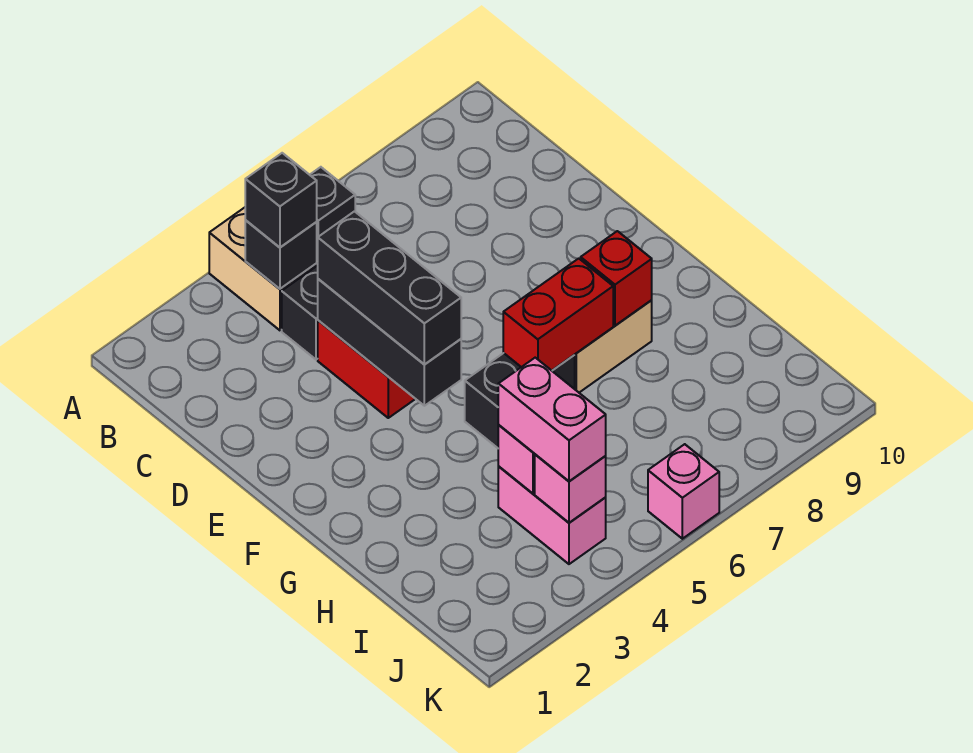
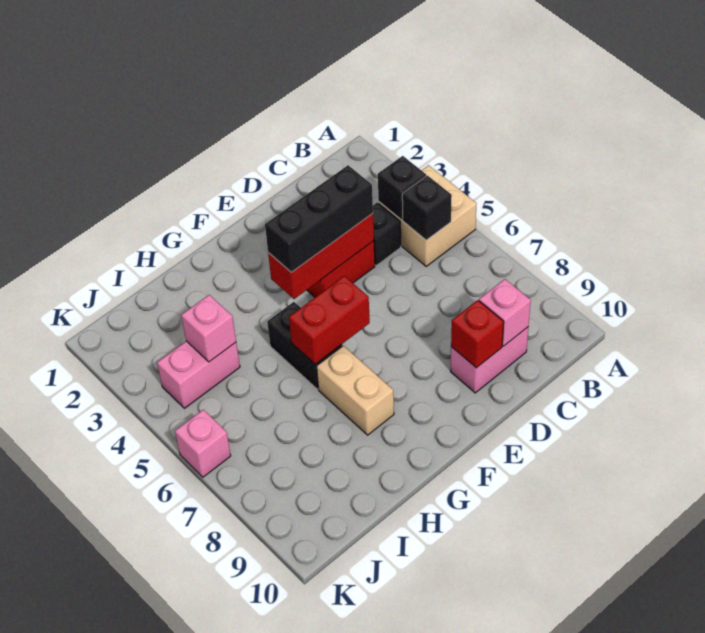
black brick B4 level 3 -> none
black brick D4:F4 level 2 -> red brick D4:F4 level 2
red brick G6:G7 level 2 -> red brick F6:G6 level 2
red brick G8 level 2 -> red brick D9 level 2
pink brick I4:J4 level 3 -> pink brick C9:D9 level 1
pink brick J4 level 2 -> pink brick C9 level 2

